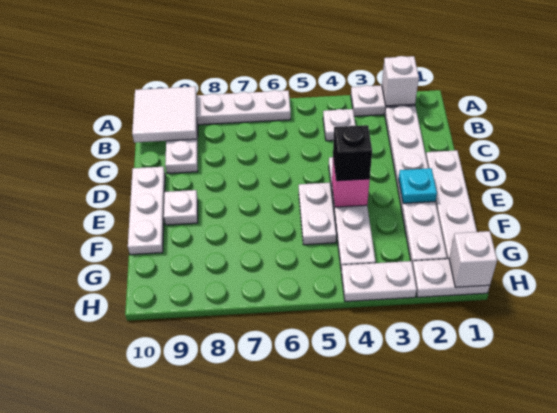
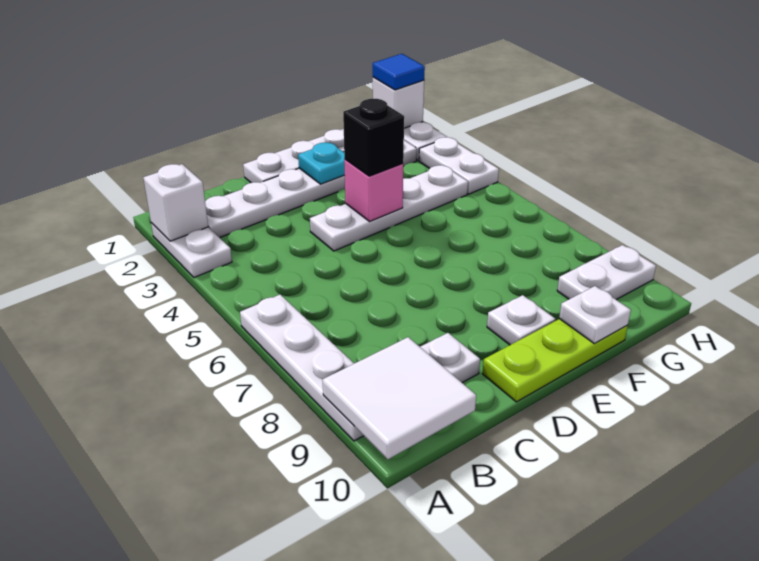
white plate B4 level 1 -> white plate F10 level 2
white plate D10:F10 level 1 -> lime plate D10:F10 level 1
white plate E5:F5 level 1 -> white plate G9:H9 level 1
none -> blue tile H1 level 3

